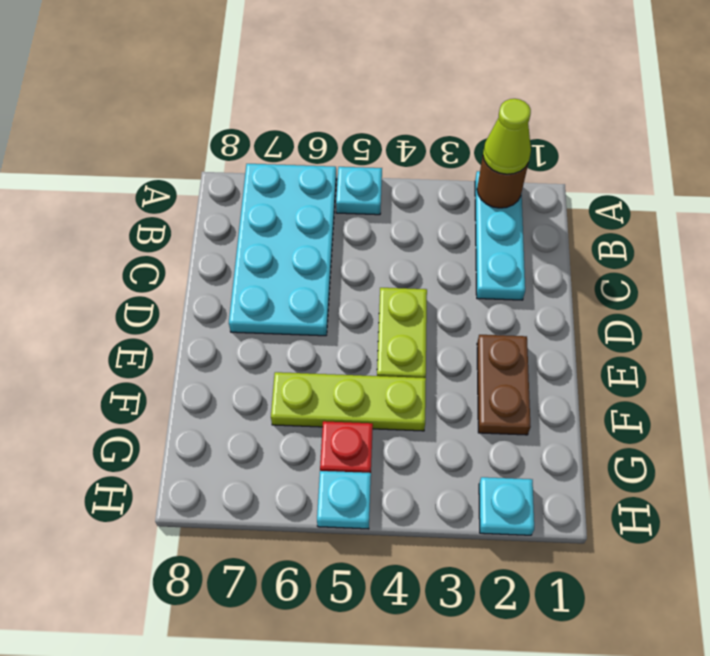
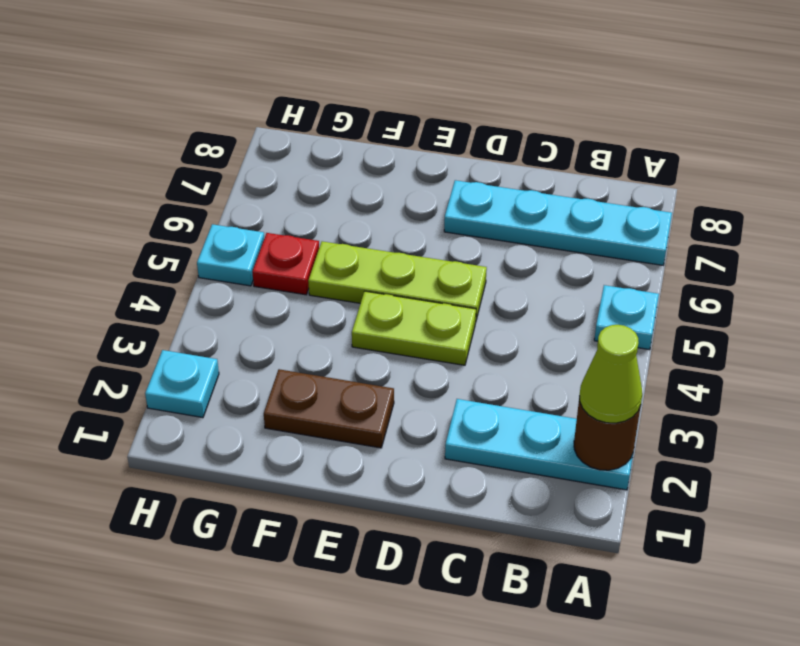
cyan plate A6:D7 level 1 -> cyan plate A7:D7 level 1
lime plate F4:F6 level 1 -> lime plate D5:F5 level 1

